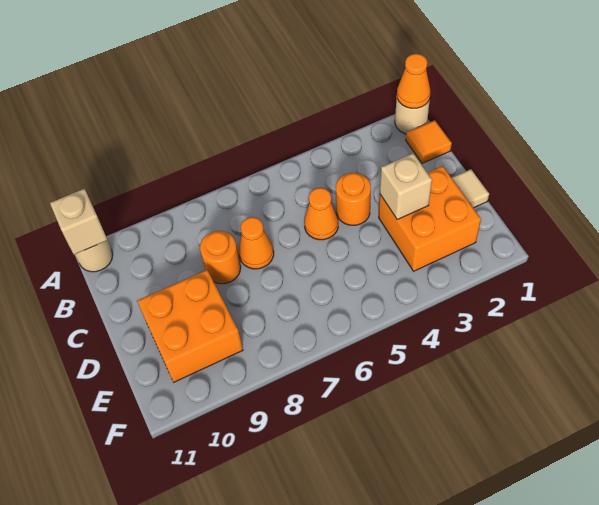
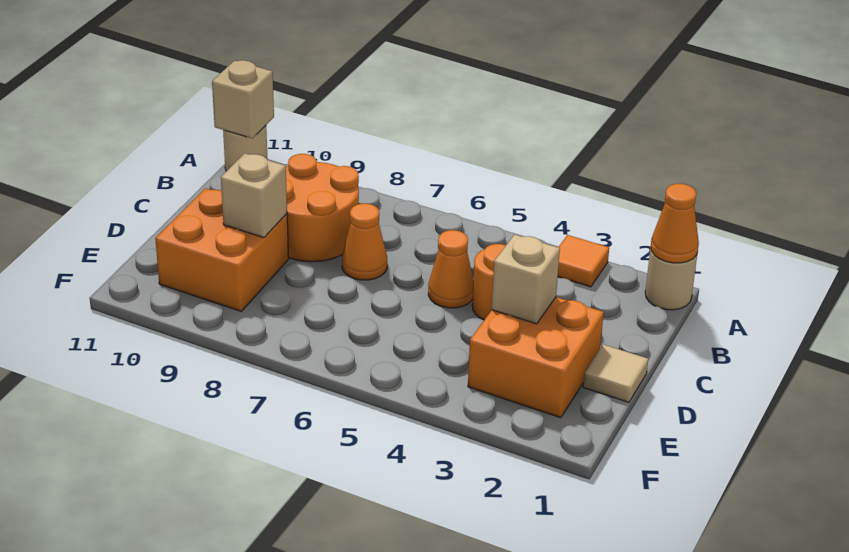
orange tile B1 level 1 -> orange tile A3 level 1
orange round brick C8 level 1 -> orange round brick B8:C9 level 1
none -> tan brick D9 level 2

